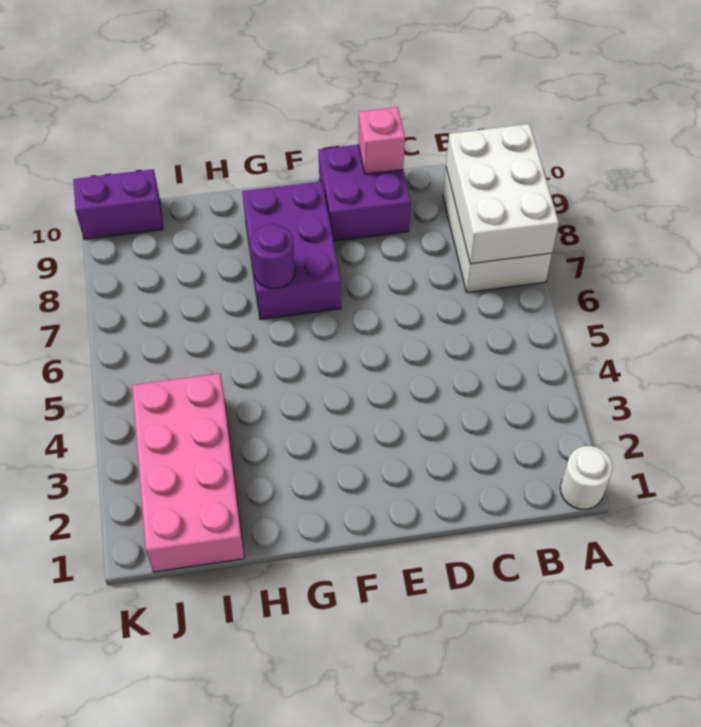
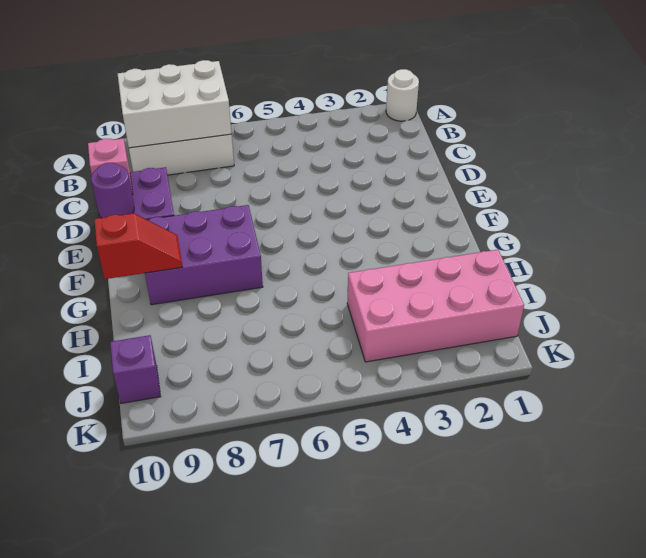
purple round brick G7 level 2 -> purple round brick E10 level 2
none -> red slope G9:G10 level 2 top 10
purple brick J10:K10 level 1 -> purple brick J10 level 1

